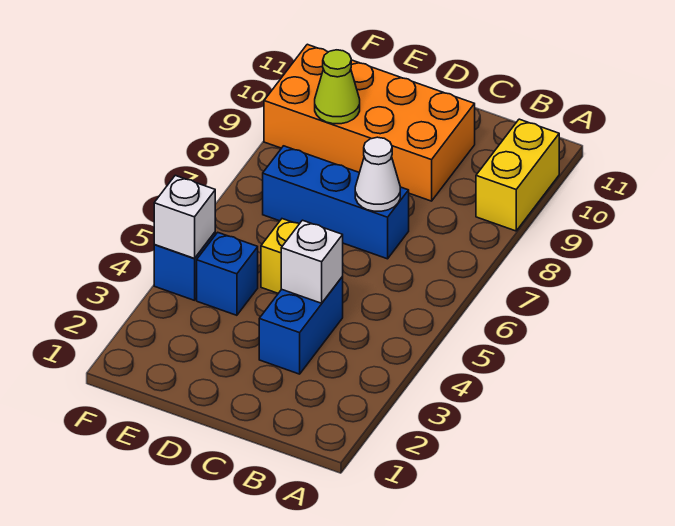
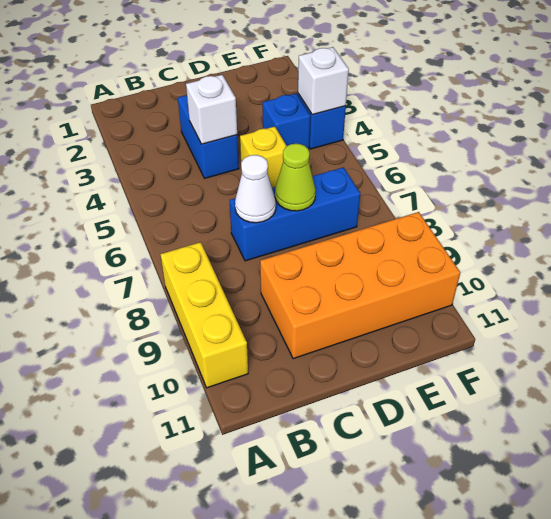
yellow brick A9:A10 level 1 -> yellow brick A8:A10 level 1
lime cone E9 level 2 -> lime cone D7 level 2

